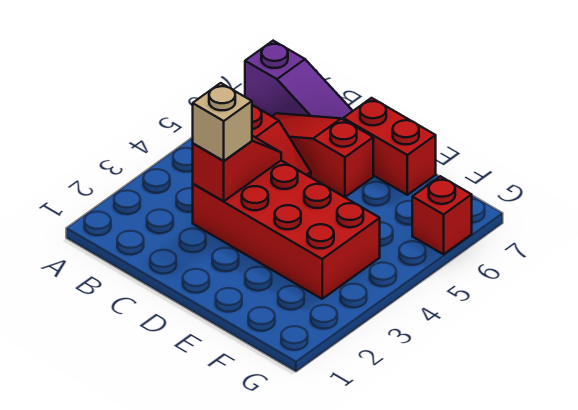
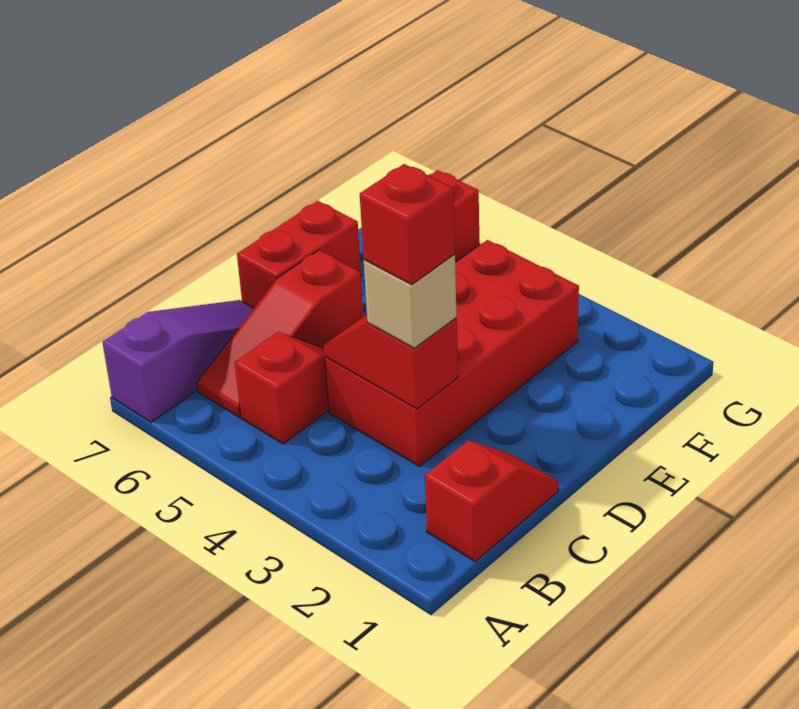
none -> red slope B1:C1 level 1 top B
none -> red brick C3 level 4

